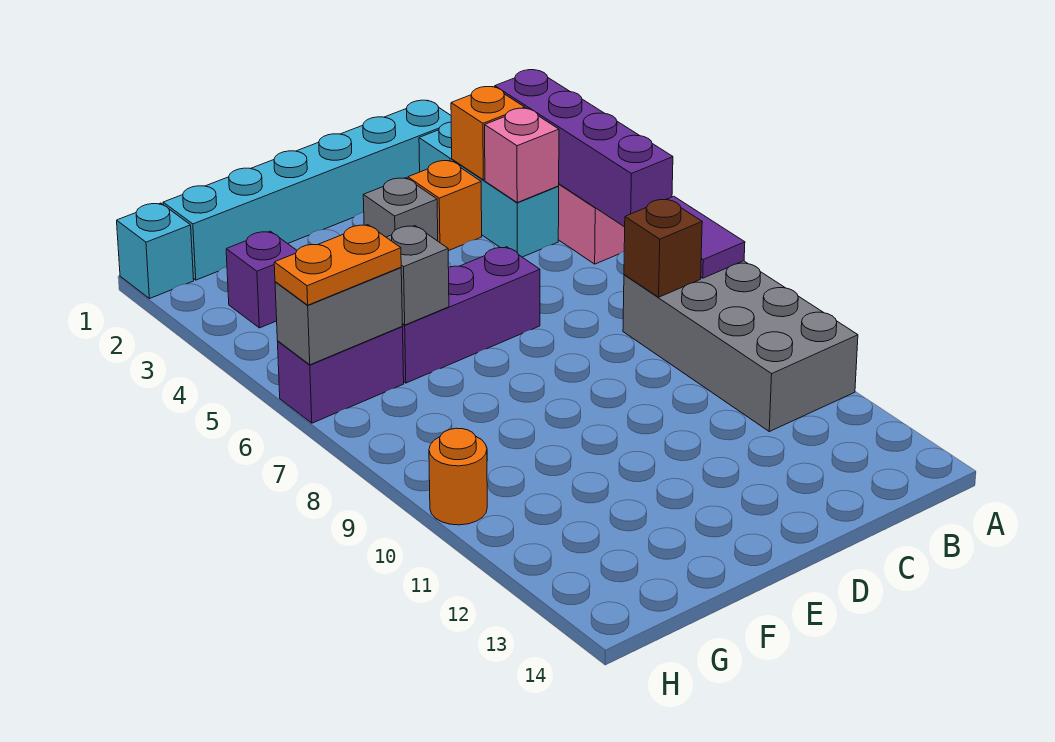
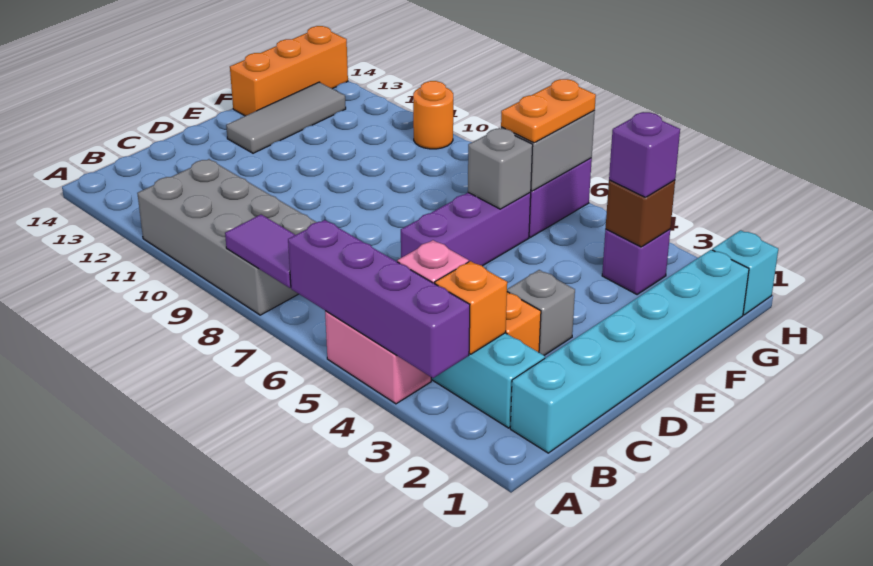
brown brick B8 level 2 -> brown brick G3 level 2
none -> grey tile E13:G13 level 1
none -> orange brick F14:H14 level 1
none -> purple brick G3 level 3

